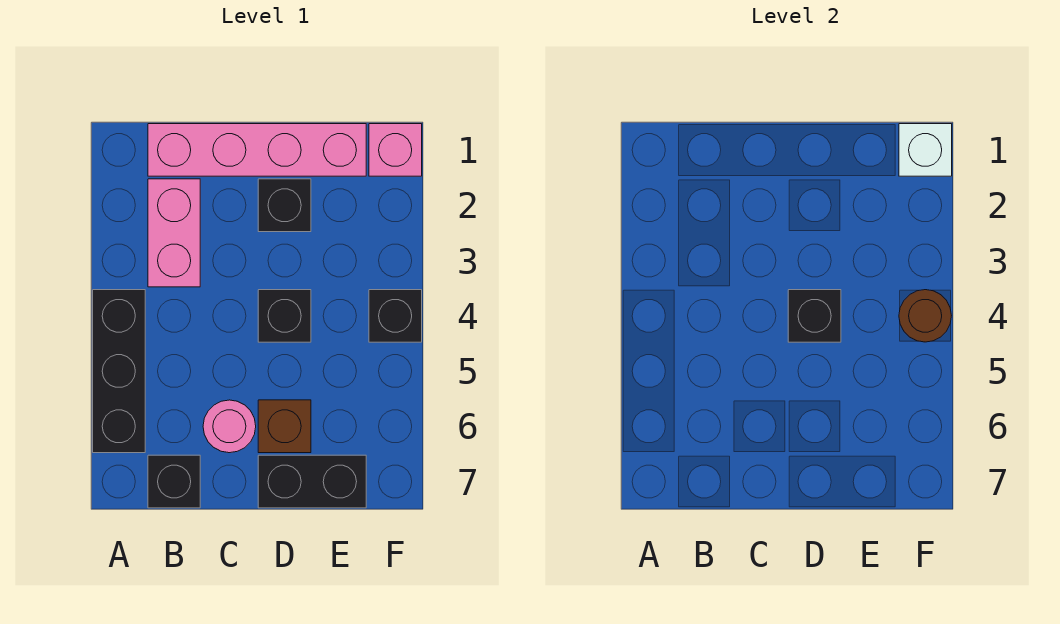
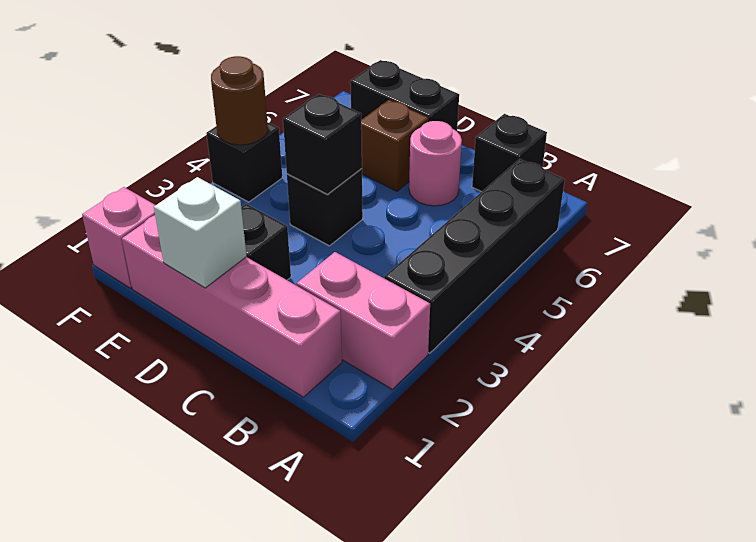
black brick A4:A6 level 1 -> black brick A3:A6 level 1
pink brick B2:B3 level 1 -> pink brick A2:B2 level 1
white brick F1 level 2 -> white brick D1 level 2

